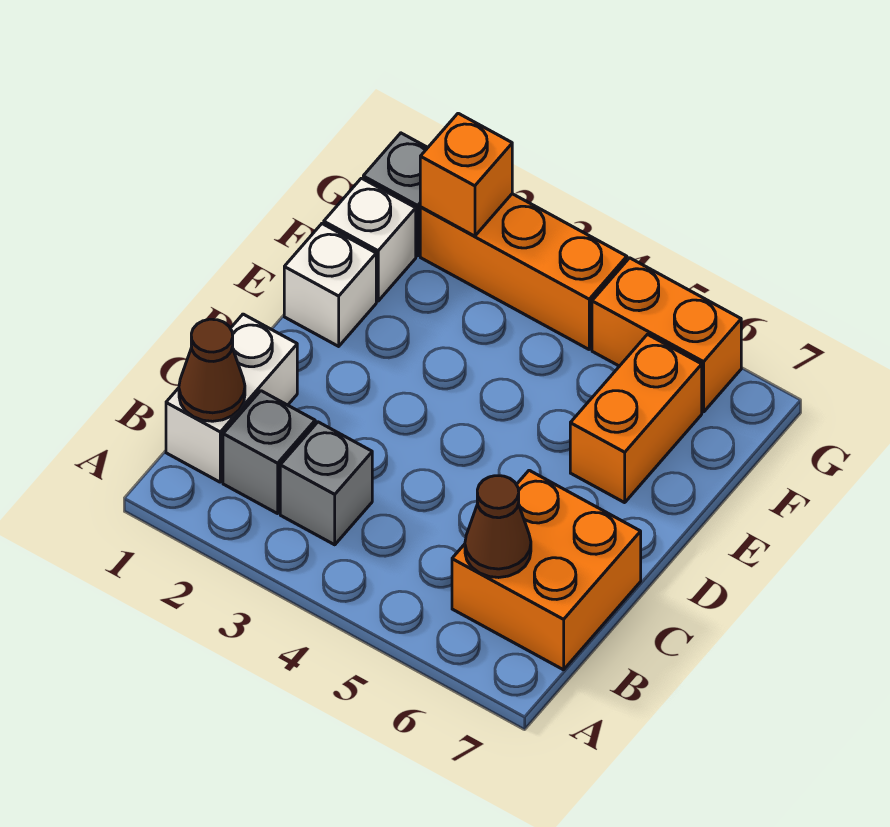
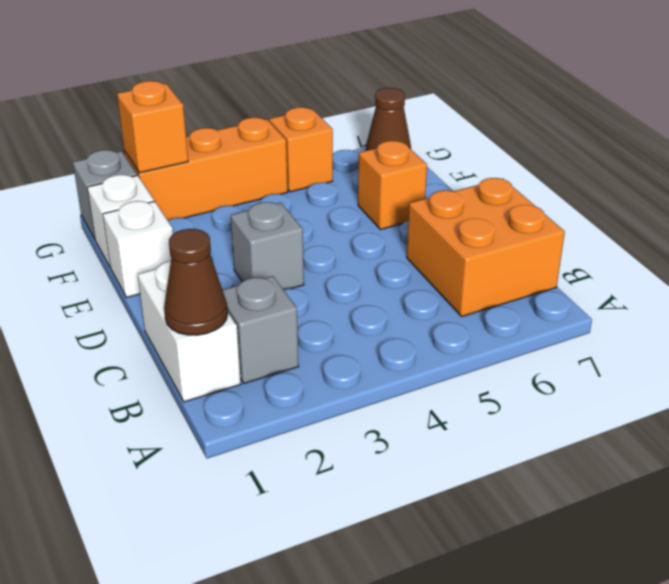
grey brick B3 level 1 -> grey brick D3 level 1
brown cone B6 level 2 -> brown cone G7 level 1
orange brick E6:F6 level 1 -> orange brick E6 level 1
orange brick G5:G6 level 1 -> orange brick G5 level 1

